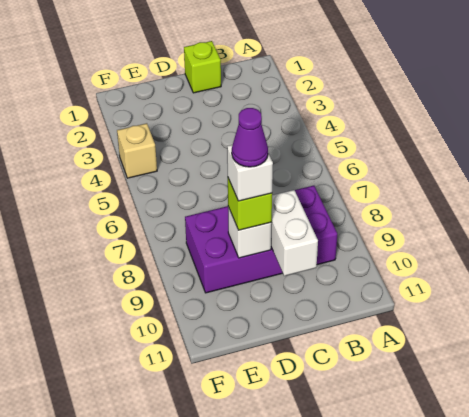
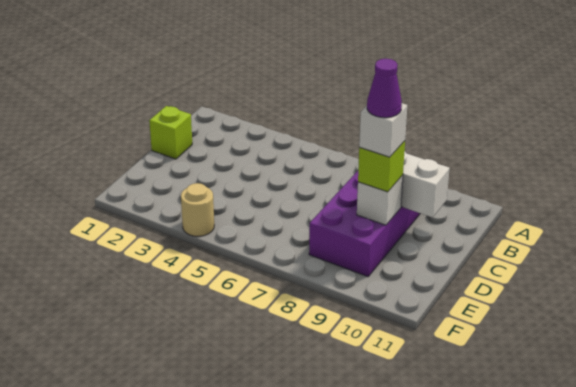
tan brick F4 level 1 -> tan round brick F4 level 1

